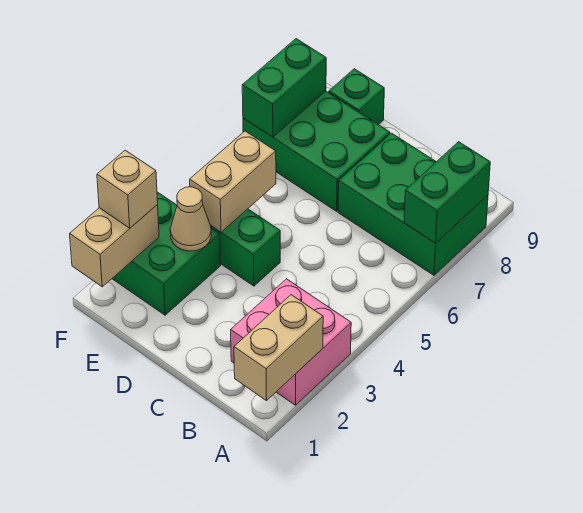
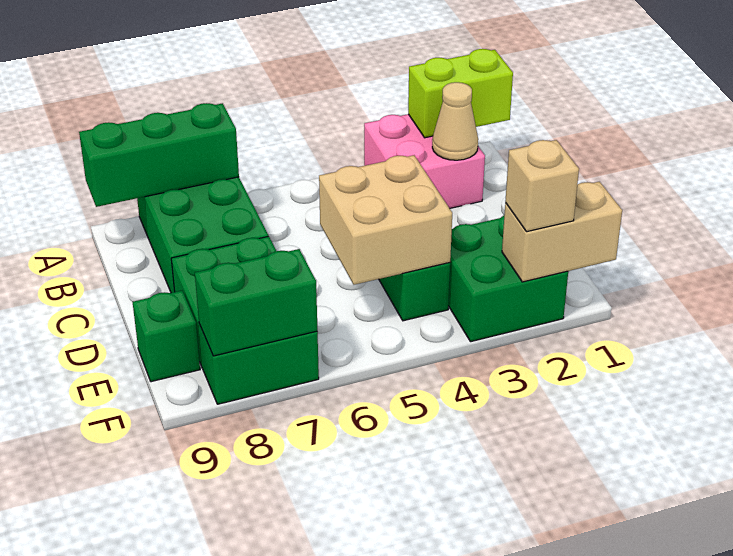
tan brick A1:A2 level 2 -> lime brick A1:A2 level 2
green brick A7:A8 level 2 -> green brick A7:A9 level 2
tan cone E3 level 2 -> tan cone B2 level 2
tan brick E4:E5 level 2 -> tan brick D4:E5 level 2

